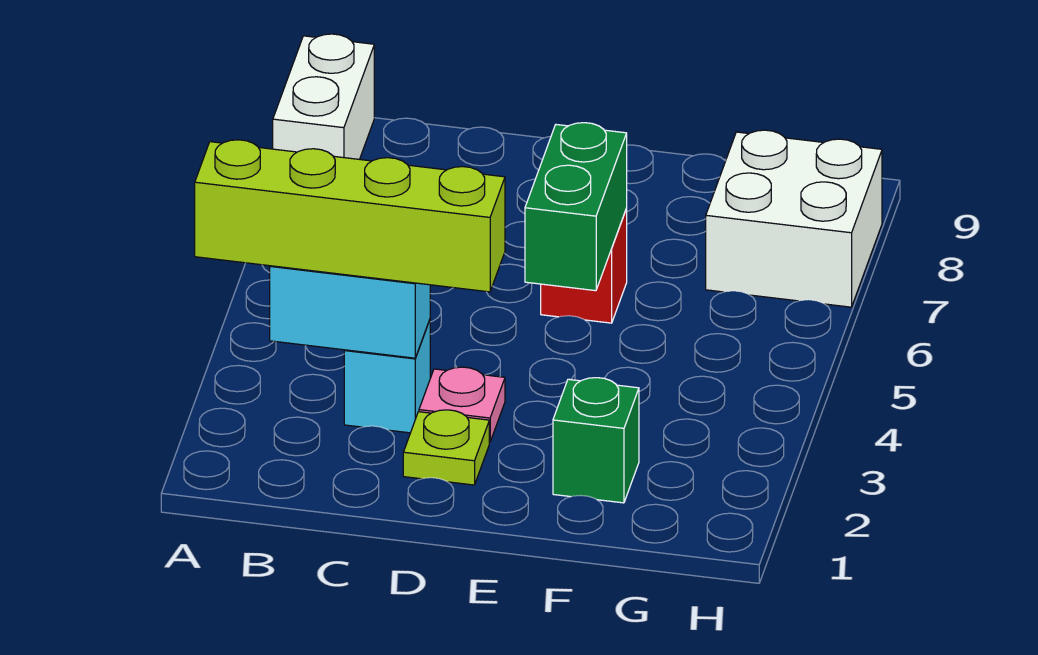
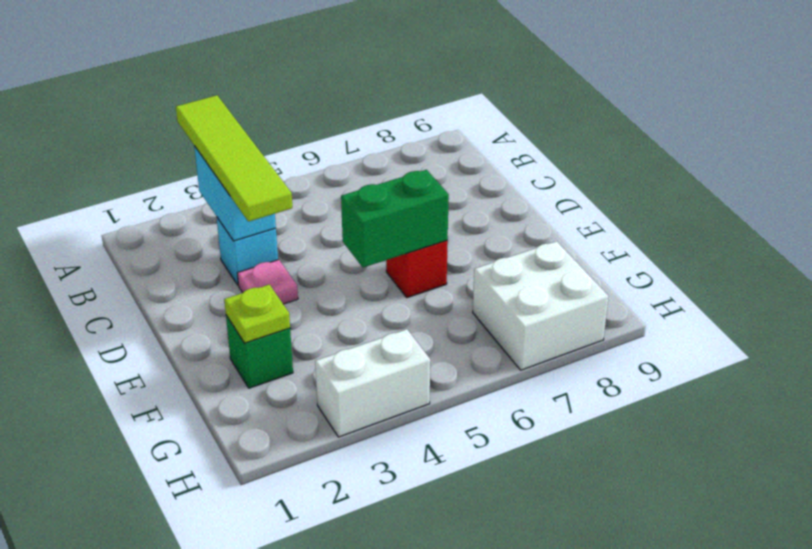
lime brick A3:D3 level 3 -> lime tile A3:D3 level 3
white brick A8:A9 level 1 -> white brick H3:H4 level 1
lime plate D2 level 1 -> lime plate F2 level 2

